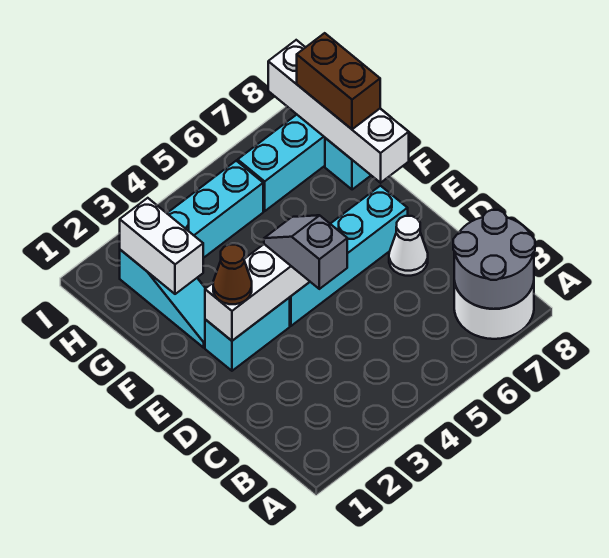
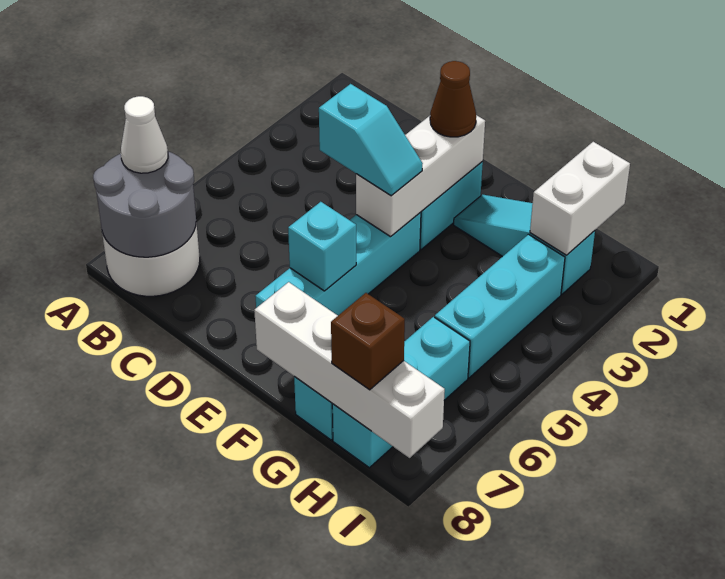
grey slope D4:E4 level 3 top D -> cyan slope D4:E4 level 3 top D
white cone D7 level 1 -> white cone A7 level 3
none -> cyan brick E6 level 2
white brick G2:H2 level 2 -> white brick H1:H2 level 2
brown brick G8:H8 level 3 -> brown brick H8 level 3

